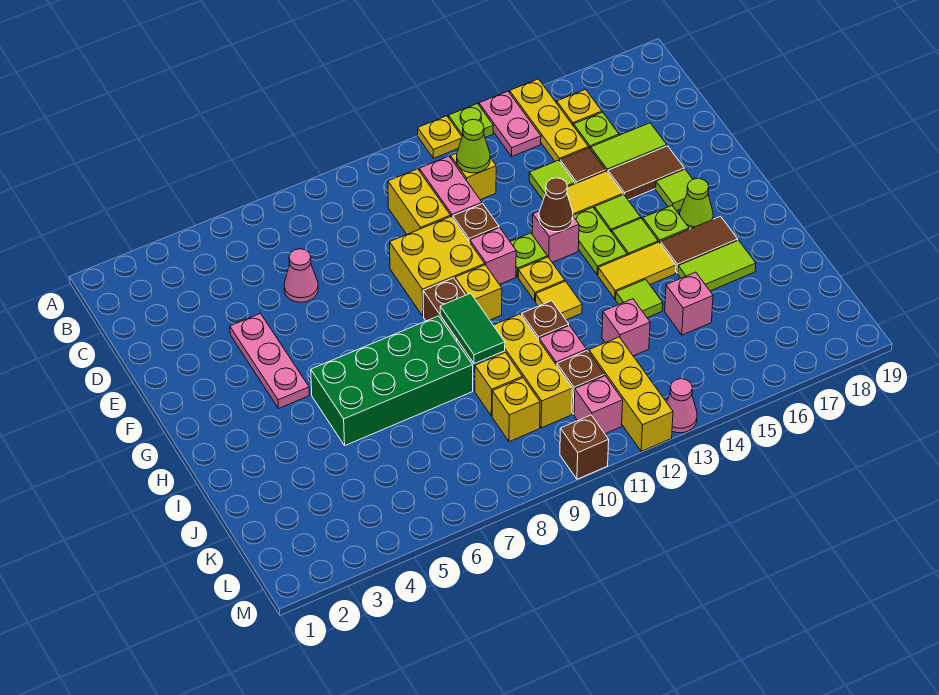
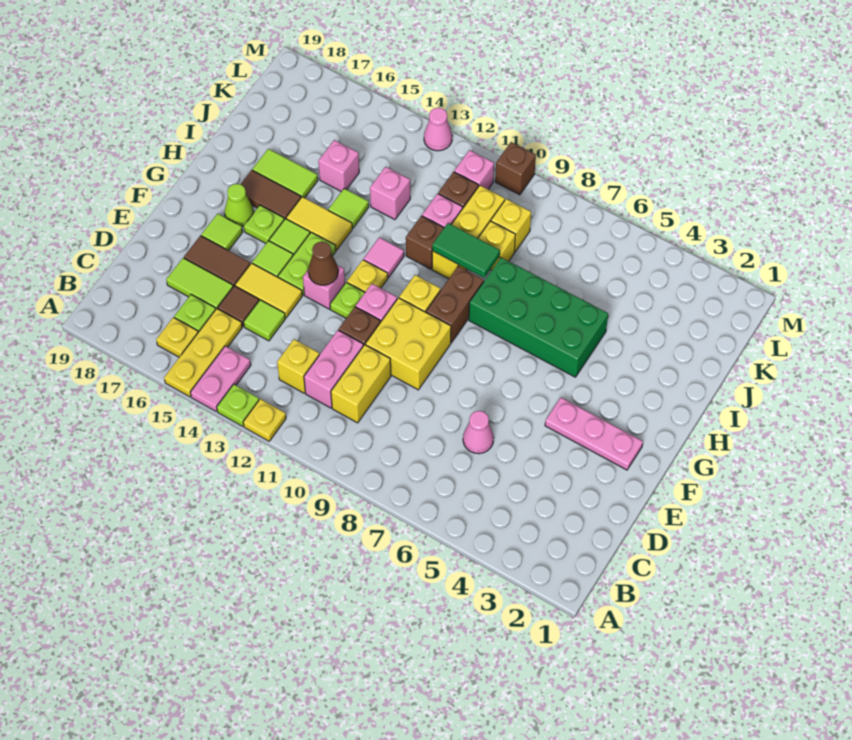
lime cone C12 level 2 -> none
pink plate E4:G4 level 1 -> pink plate F2:F4 level 1
green tile H9:I9 level 2 -> green tile I9:I10 level 2
yellow tile H12 level 1 -> pink tile H12 level 1
yellow brick K12:M12 level 1 -> none

